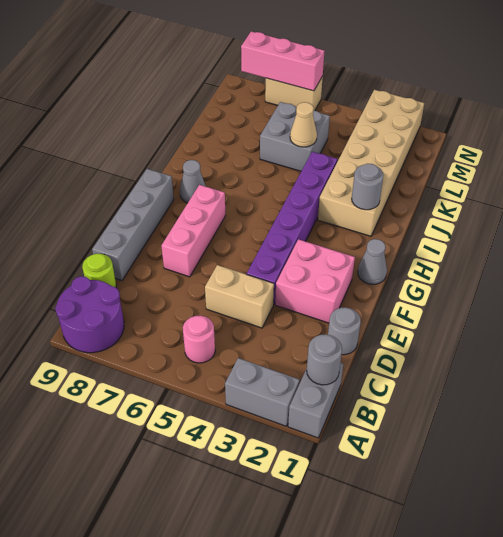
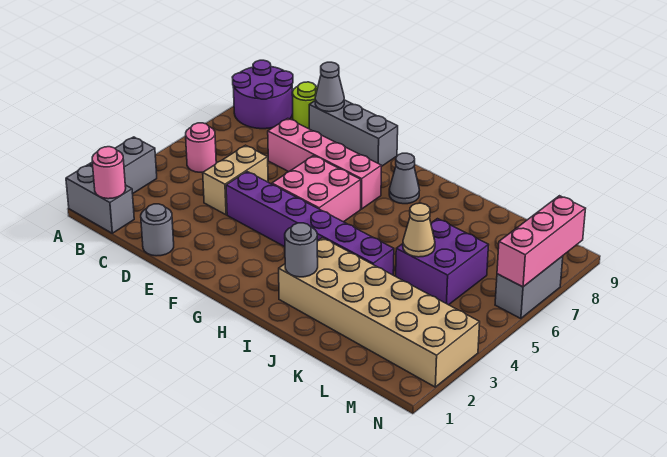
grey round brick B1 level 2 -> pink round brick B1 level 2
grey brick D9:G9 level 1 -> grey brick D9:F9 level 1
pink brick E2:F3 level 1 -> pink brick F5:G6 level 1
pink brick E7:G7 level 1 -> pink brick D7:G7 level 1
grey cone G1 level 1 -> grey cone D9 level 2
grey brick K5:L6 level 1 -> purple brick K5:L6 level 1
tan brick N6:N7 level 1 -> grey brick N6:N7 level 1

